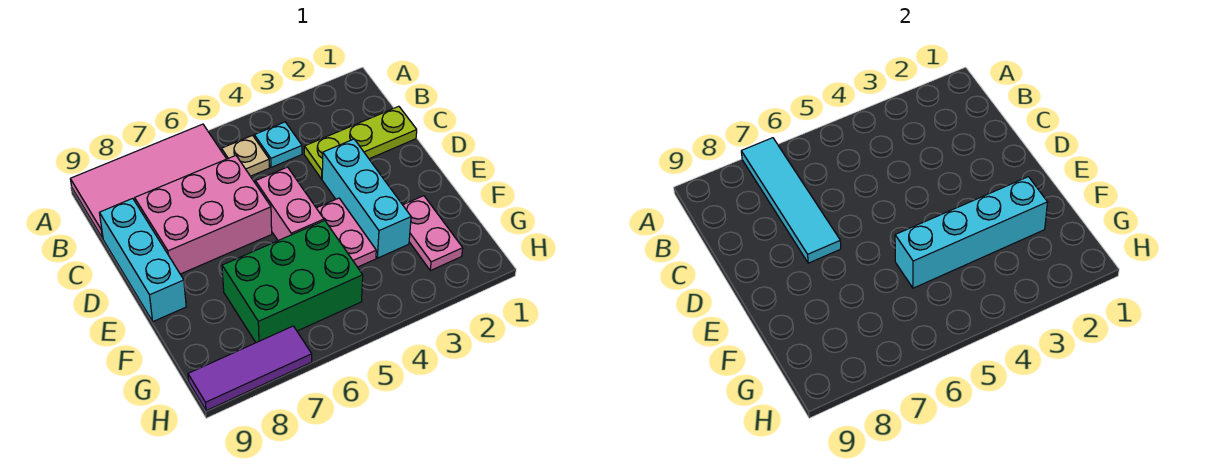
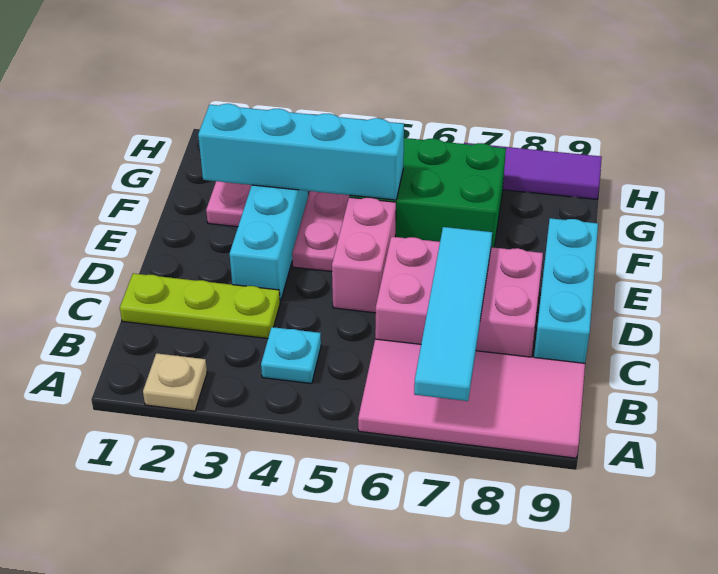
tan plate B5 level 1 -> tan plate A2 level 1

